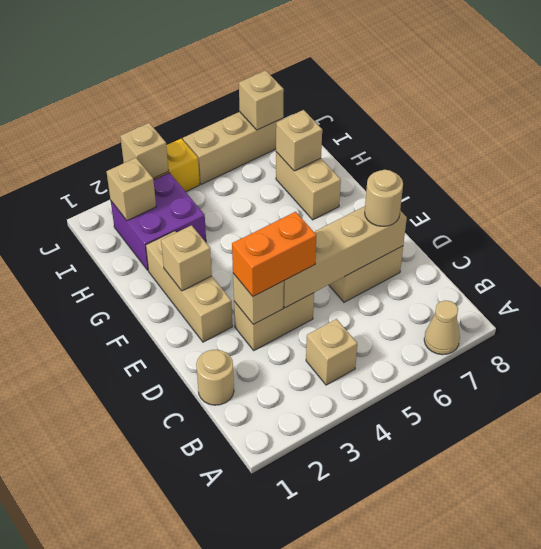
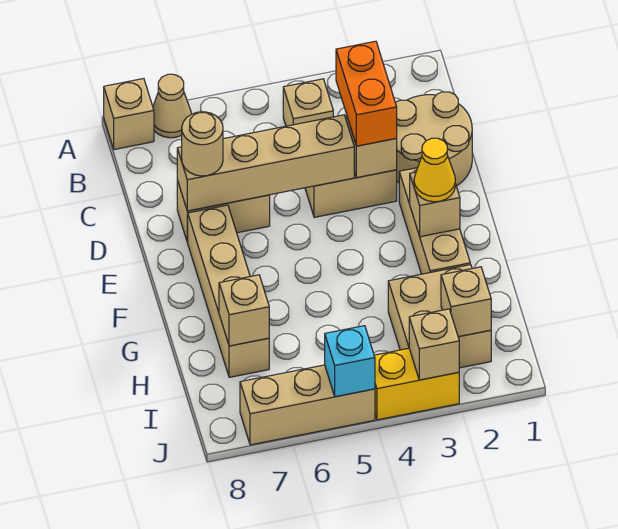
tan round brick C1 level 1 -> tan round brick C1:D2 level 1
orange brick D3:D4 level 3 -> orange brick C3:D3 level 3
none -> yellow cone F2 level 3
tan brick G7:H7 level 1 -> tan brick E7:H7 level 1
purple brick H2:I3 level 1 -> tan brick H2:I3 level 1
none -> cyan brick J5 level 2
tan brick J7 level 2 -> tan brick A8 level 1

